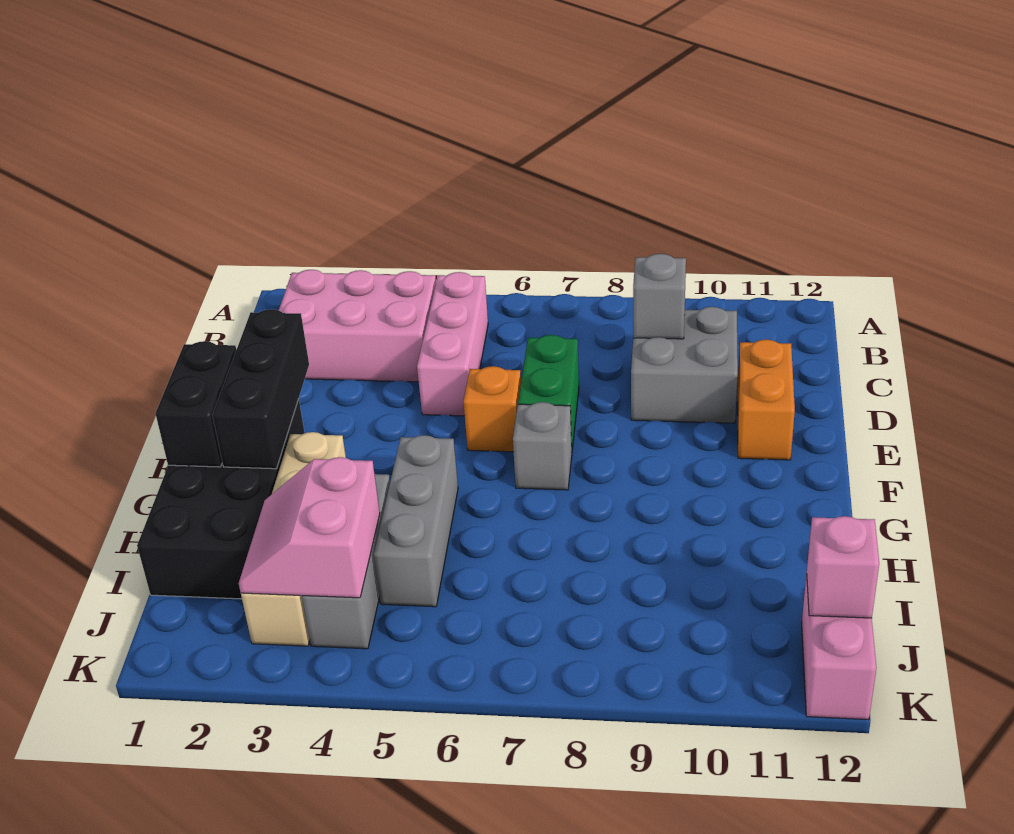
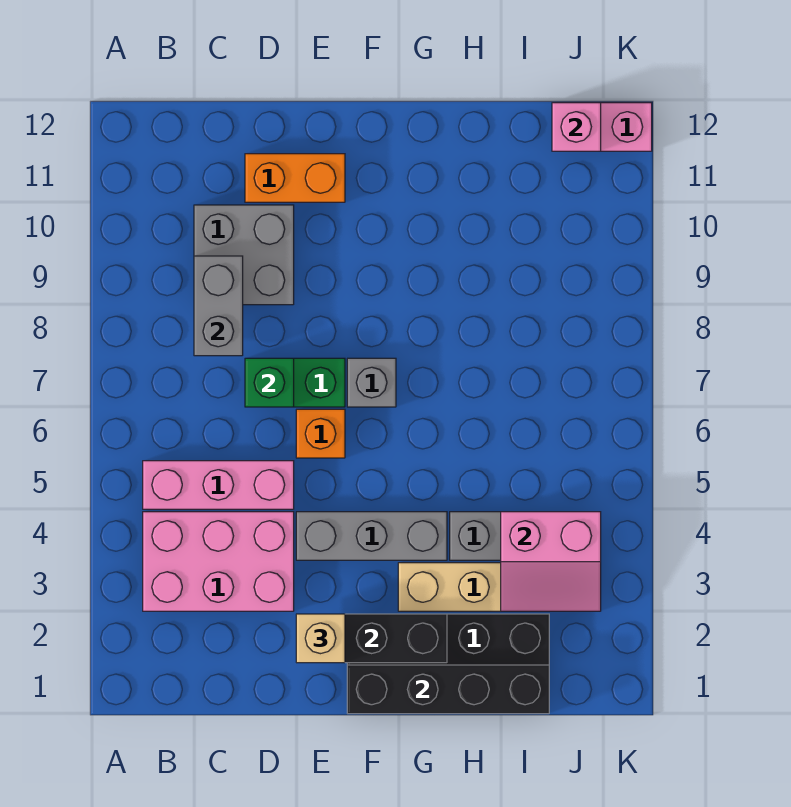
pink brick B2:C4 level 1 -> pink brick B3:D4 level 1
grey brick C9 level 2 -> grey brick C8:C9 level 2
none -> green brick D7 level 2
none -> tan brick E2 level 3
black brick F1:G1 level 2 -> black brick F1:I1 level 2
grey brick G5:I5 level 1 -> grey brick E4:G4 level 1

